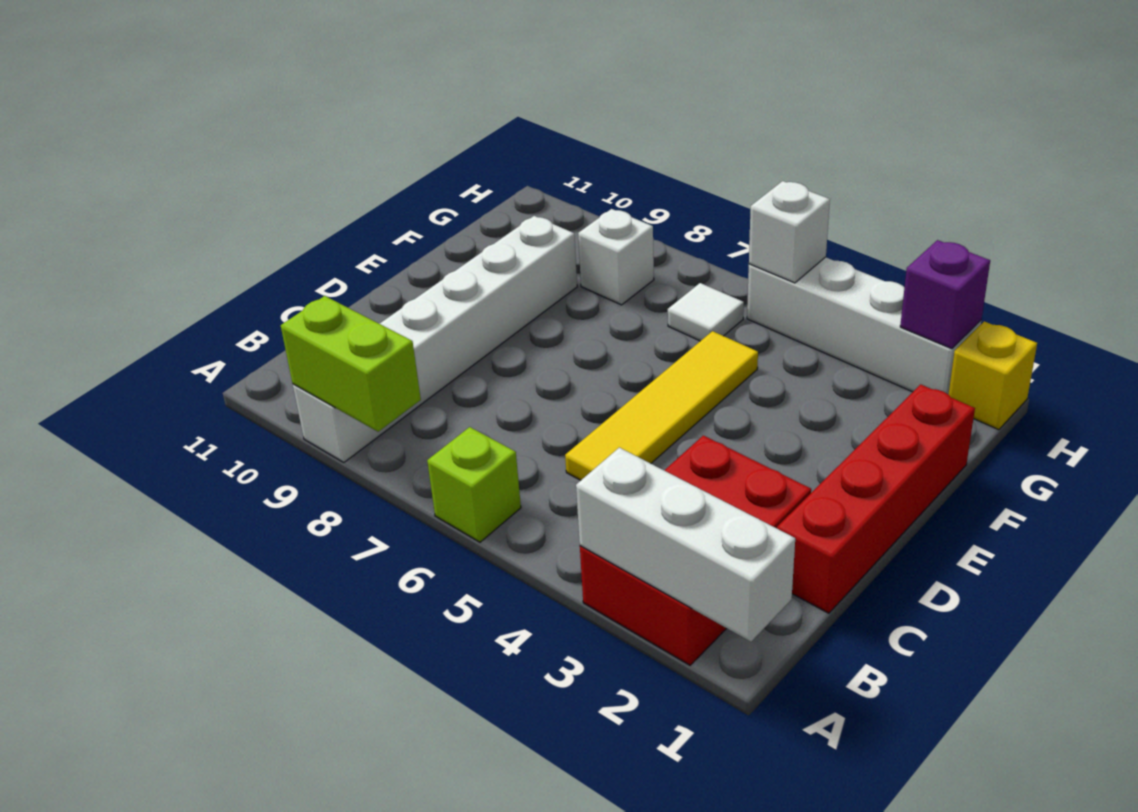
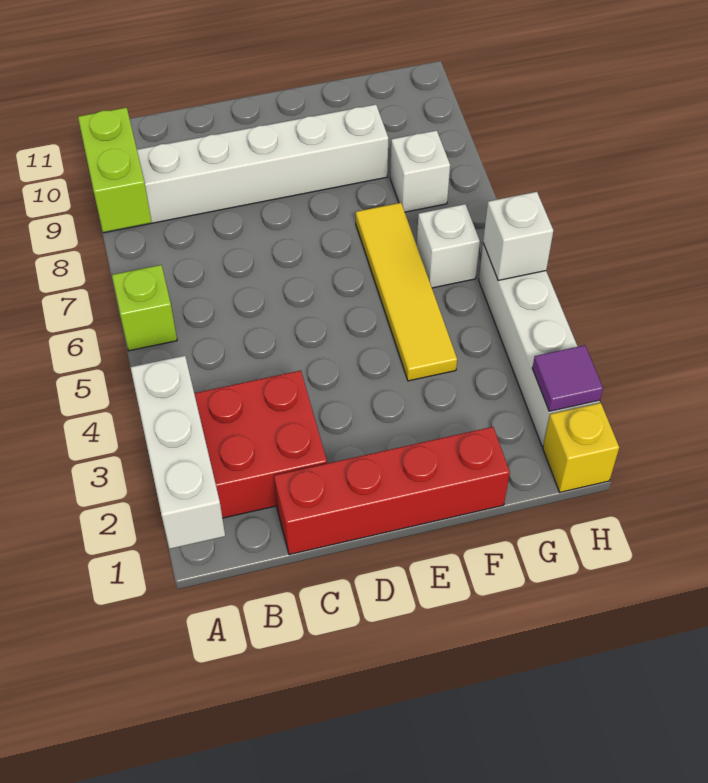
yellow tile C5:F5 level 1 -> yellow tile F4:F7 level 1
white tile G6 level 1 -> white brick G6 level 1
purple brick H2 level 2 -> purple tile H2 level 2

